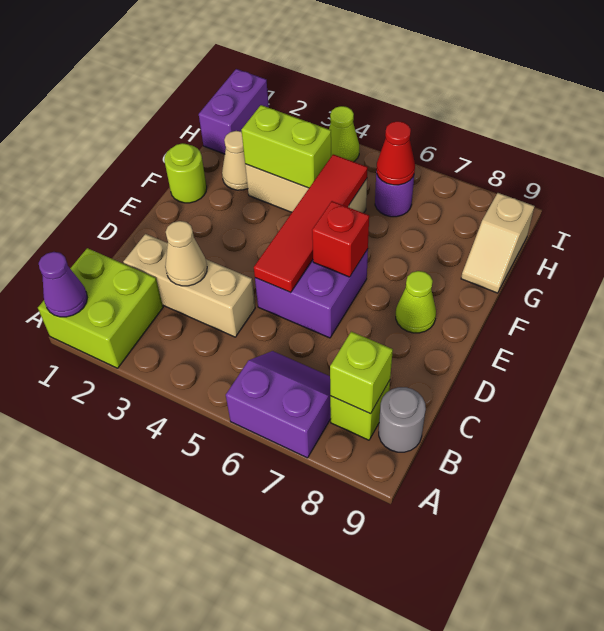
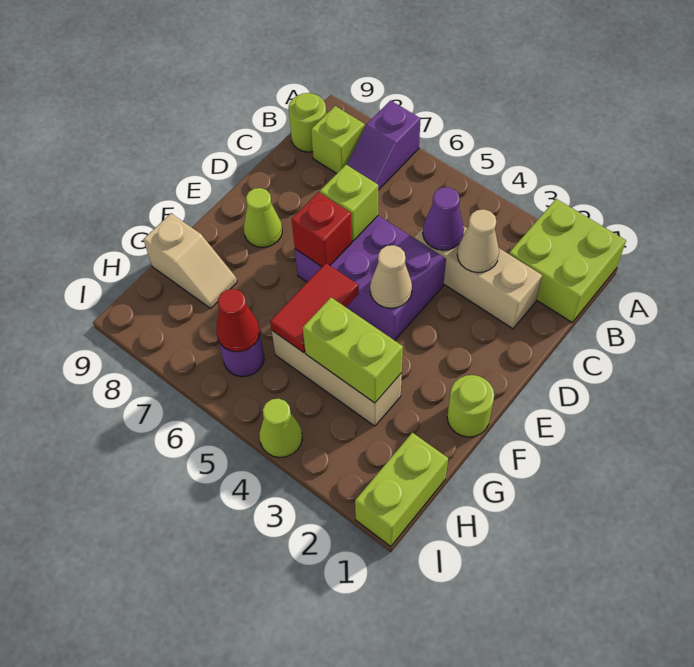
purple cone A1 level 2 -> purple cone C4 level 2
purple slope A6:B7 level 1 top A -> purple slope A7:B7 level 1 top A
lime brick B8 level 2 -> lime brick D6 level 2
grey round brick B9 level 1 -> lime round brick B9 level 1
purple brick D5:E6 level 1 -> purple brick D4:E6 level 1
red tile D5:G5 level 2 -> red tile F5:G5 level 2
tan cone G2 level 1 -> tan cone E4 level 2
tan slope G9:H9 level 1 top H -> tan slope G8:G9 level 1 top 9
purple brick H1:I1 level 1 -> lime brick H1:I1 level 1

